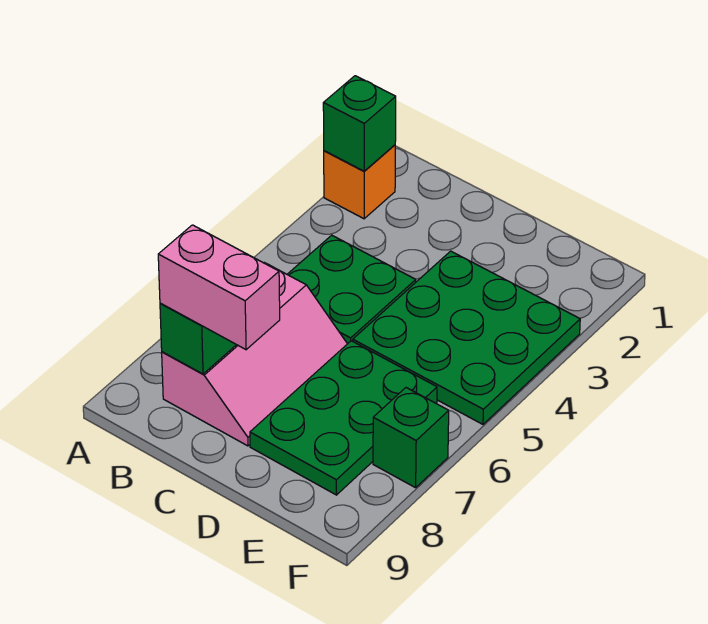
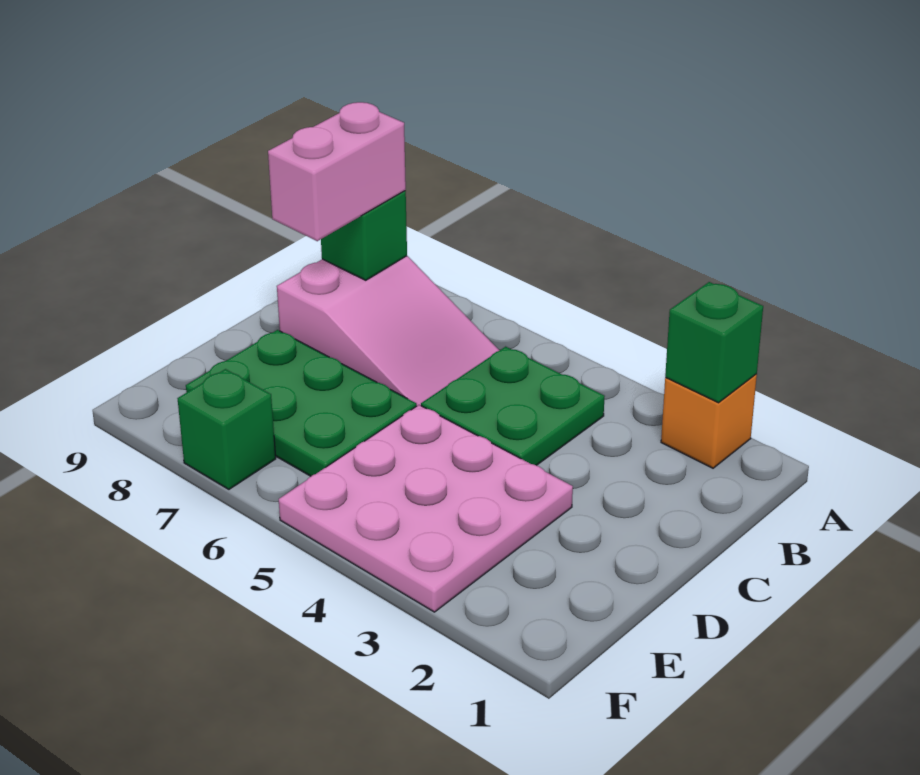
pink slope B6:C8 level 1 top B -> pink slope B6:C8 level 1 top 8
green plate D3:F5 level 1 -> pink plate D3:F5 level 1

